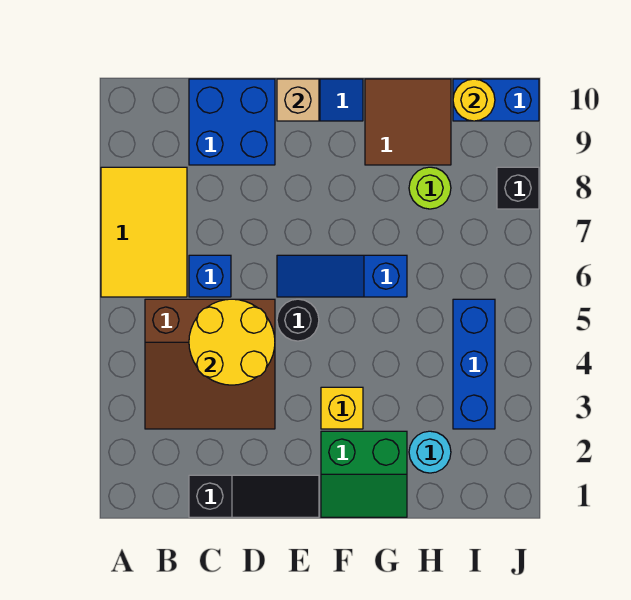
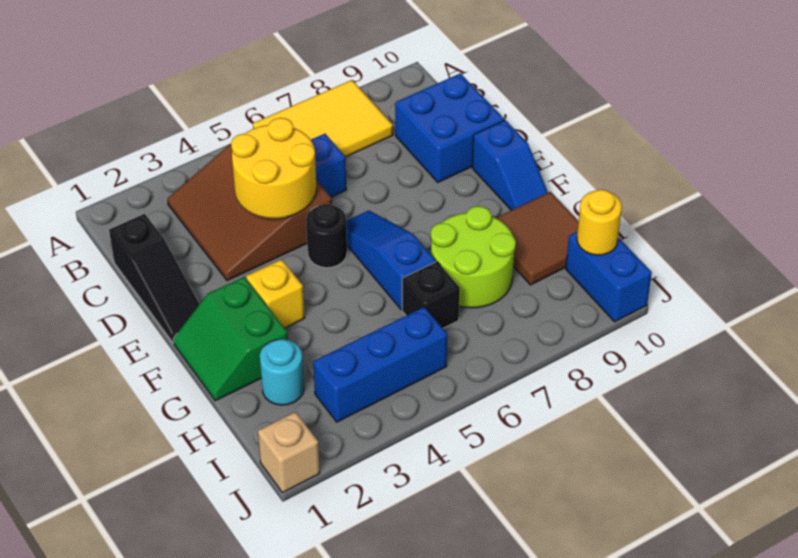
tan brick E10 level 2 -> tan brick J1 level 1
lime round brick H8 level 1 -> lime round brick G7:H8 level 1
black brick J8 level 1 -> black brick H6 level 1

